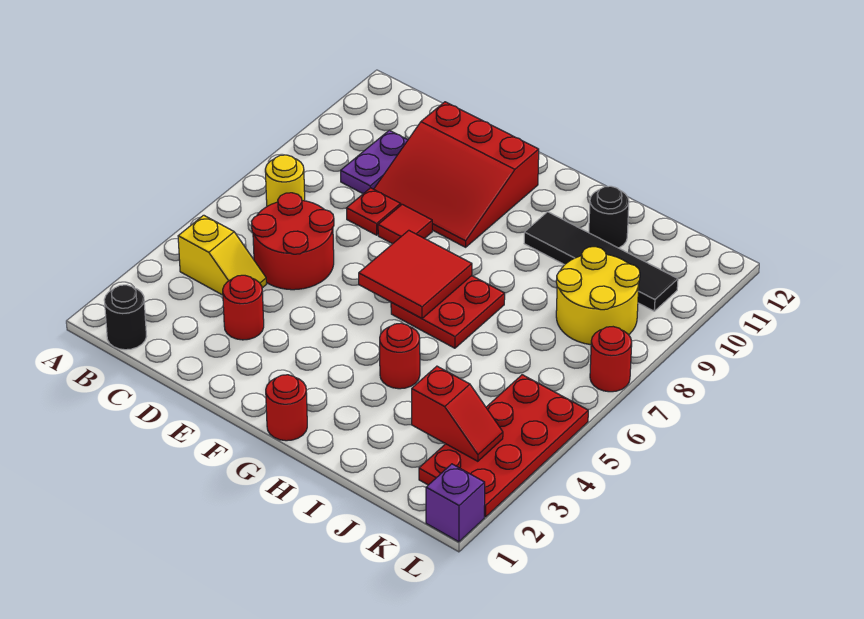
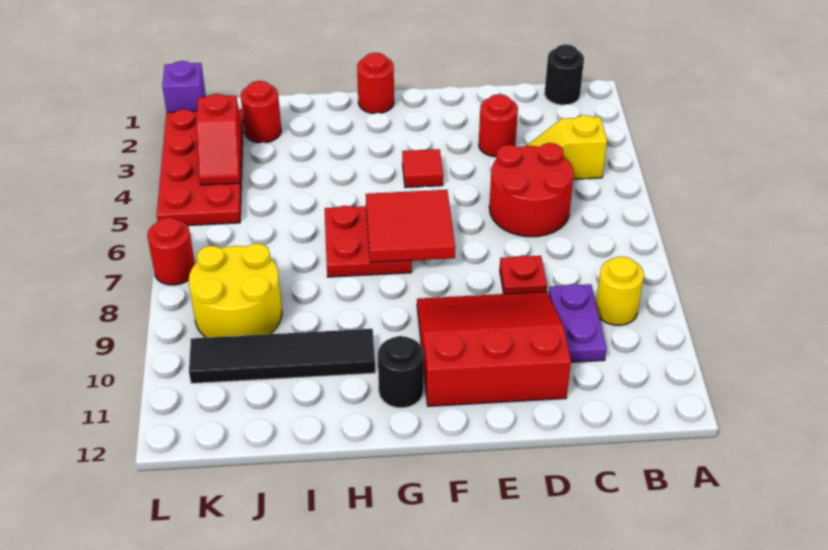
yellow round brick B7 level 1 -> yellow round brick B9 level 1
red tile E8 level 1 -> red tile F4 level 1
red round brick H4 level 1 -> red round brick J2 level 1
black round brick I11 level 1 -> black round brick G11 level 1
red slope J3:K3 level 2 top J -> red slope K3:K4 level 2 top 3

